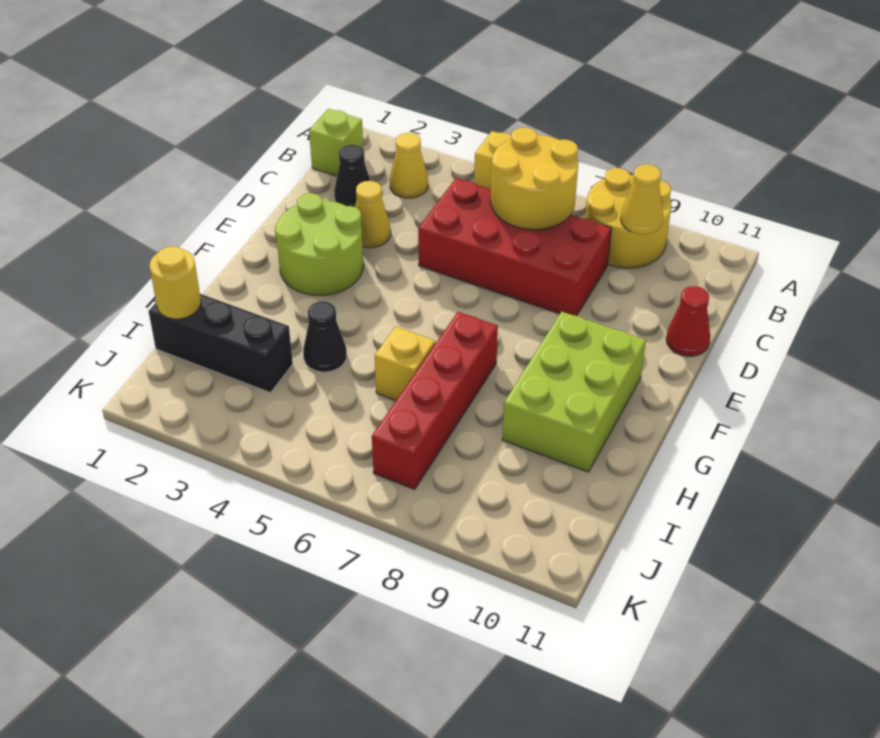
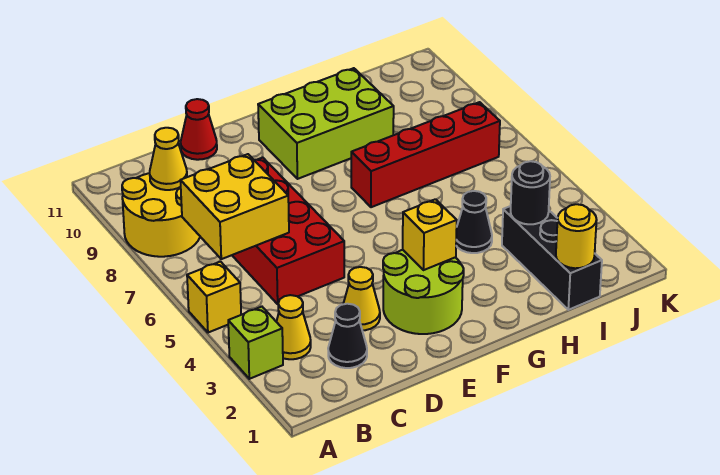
lime brick B1 level 1 -> lime brick A3 level 1
yellow round brick B6:C7 level 2 -> yellow brick B6:C7 level 2
yellow brick H6 level 1 -> yellow brick F3 level 2
none -> black round brick I3 level 2

